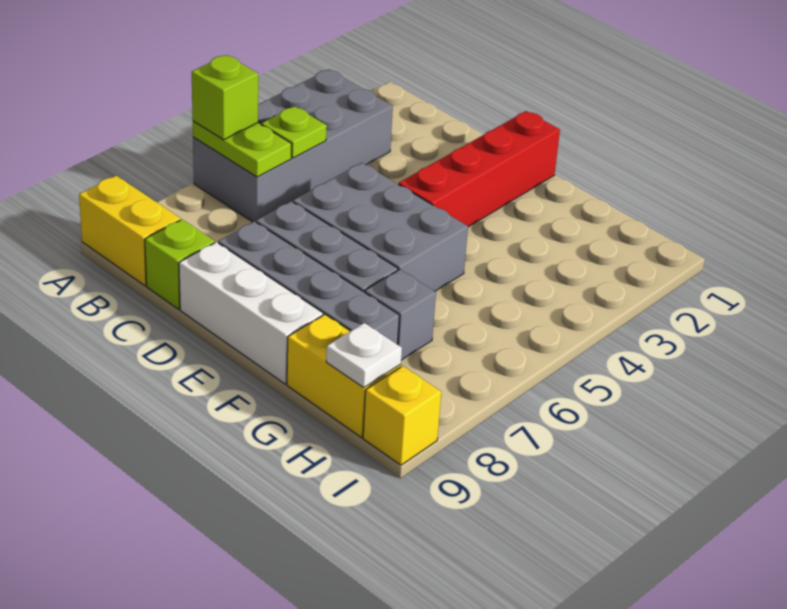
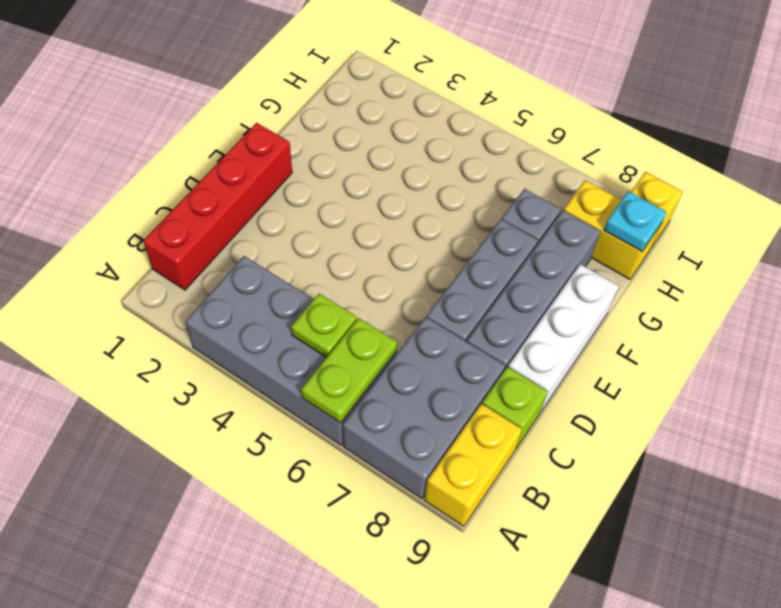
lime brick A6 level 3 -> none
grey brick D5:F6 level 1 -> grey brick A7:C8 level 1
red brick E1:E4 level 1 -> red brick B1:E1 level 1
yellow brick G9:H9 level 1 -> yellow brick H8:H9 level 1
white plate H9 level 2 -> cyan plate H9 level 2

